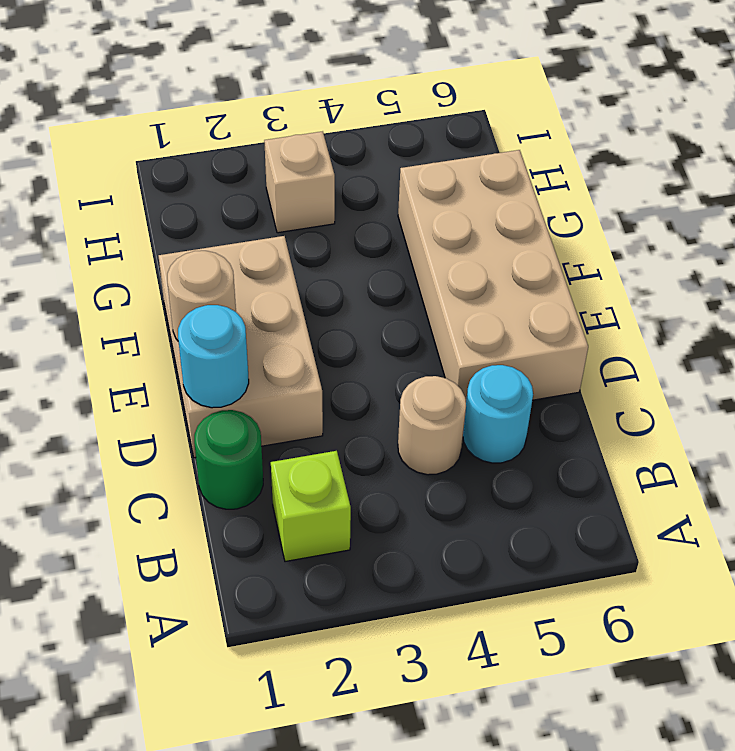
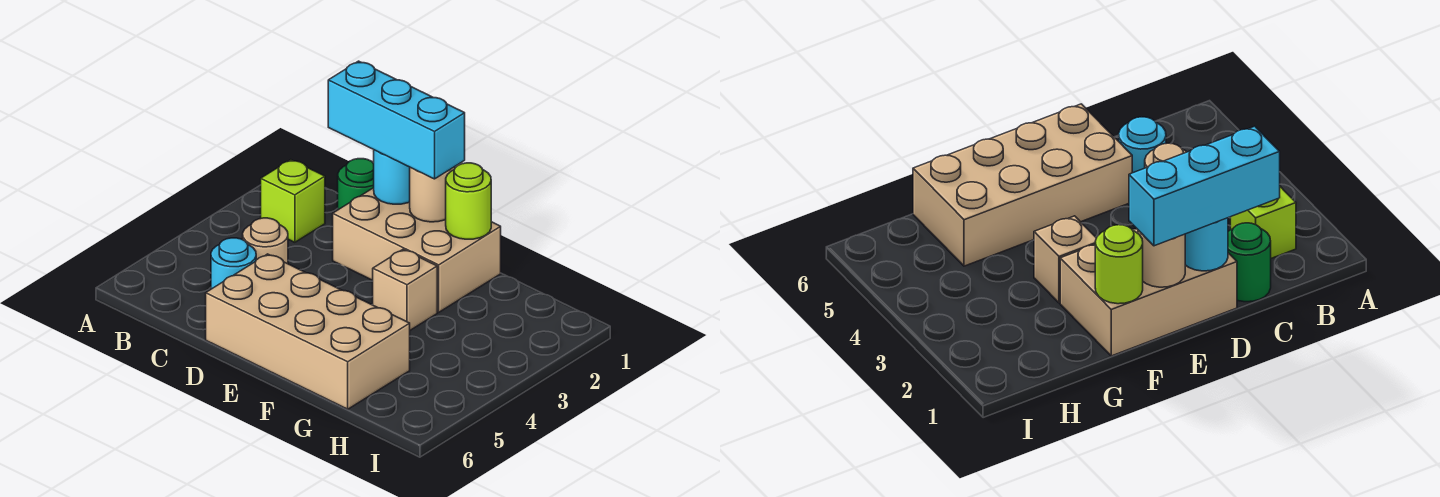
none -> cyan brick C1:E1 level 3
none -> lime round brick F1 level 2
tan brick H3 level 1 -> tan brick F3 level 1

